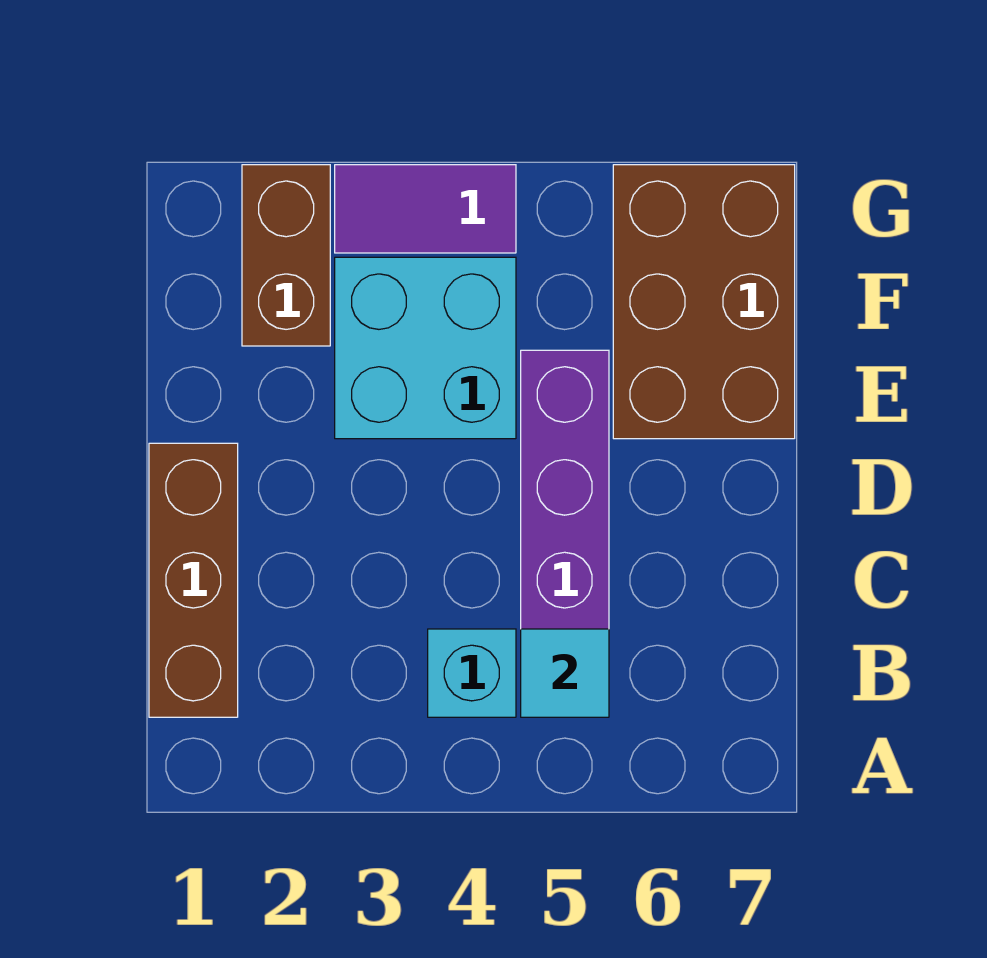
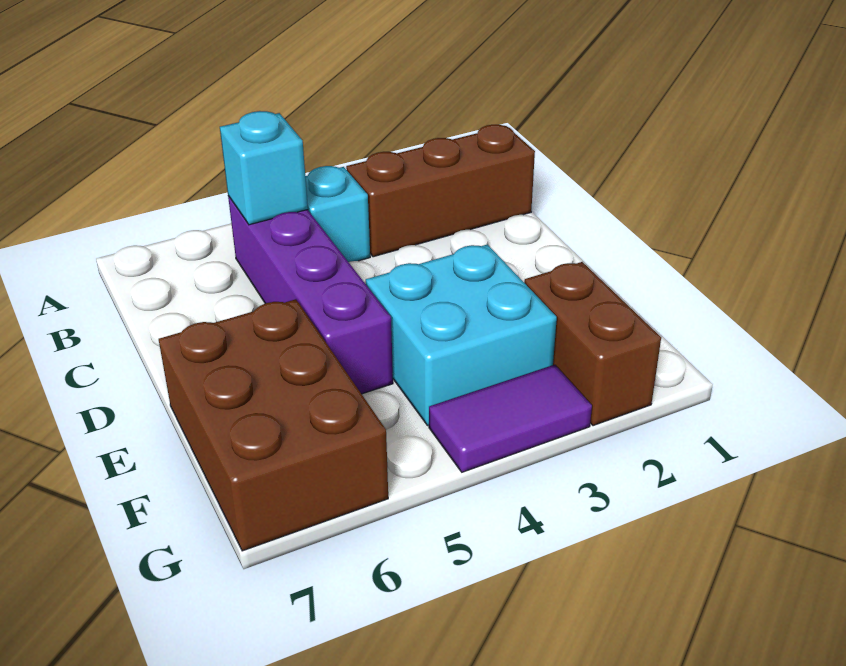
brown brick B1:D1 level 1 -> brown brick B1:B3 level 1
cyan tile B5 level 2 -> cyan brick B5 level 2

